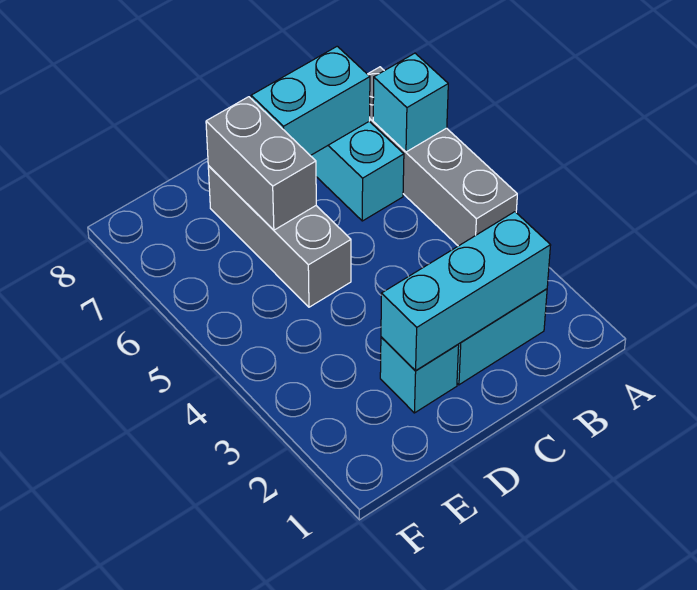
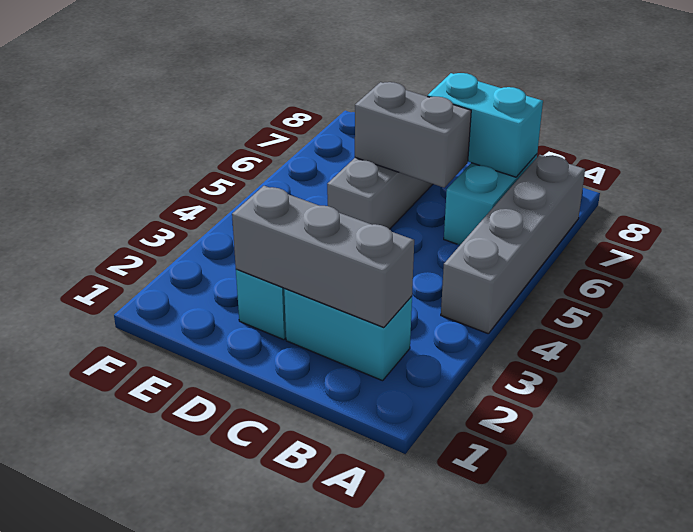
cyan brick A6 level 2 -> none
cyan brick B2:D2 level 2 -> grey brick B2:D2 level 2
grey brick D6:D7 level 2 -> grey brick C6:D6 level 2

